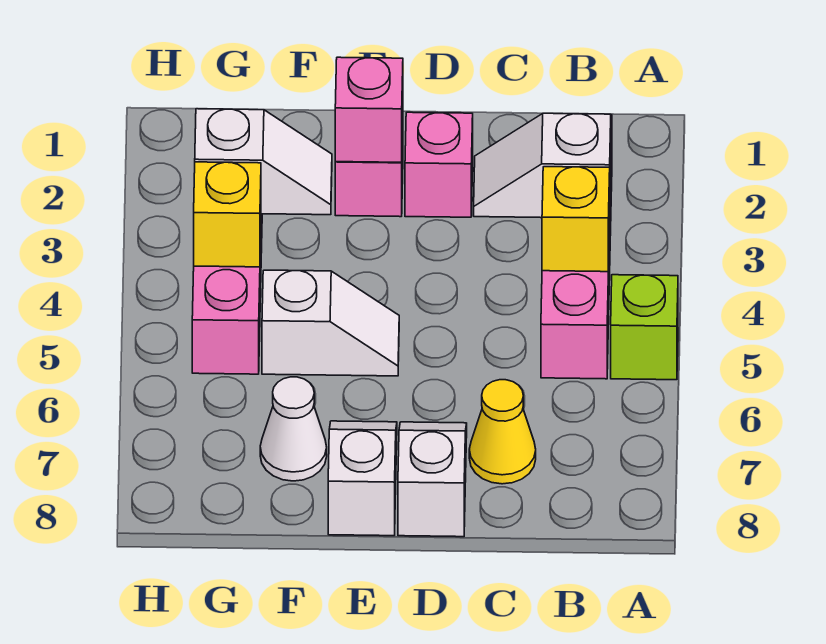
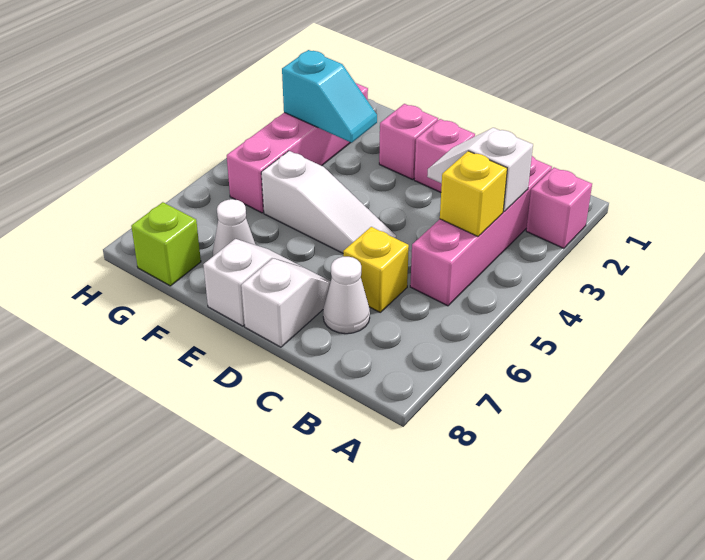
lime brick A5 level 1 -> lime brick G8 level 1
yellow cone C7 level 1 -> white cone C7 level 1
pink brick E2 level 2 -> pink brick A2 level 1
white slope E5:F5 level 1 top F -> white slope D5:F5 level 1 top F
white slope F3:G3 level 2 top G -> cyan slope F3:G3 level 2 top G
yellow brick G4 level 2 -> yellow brick C6 level 1

